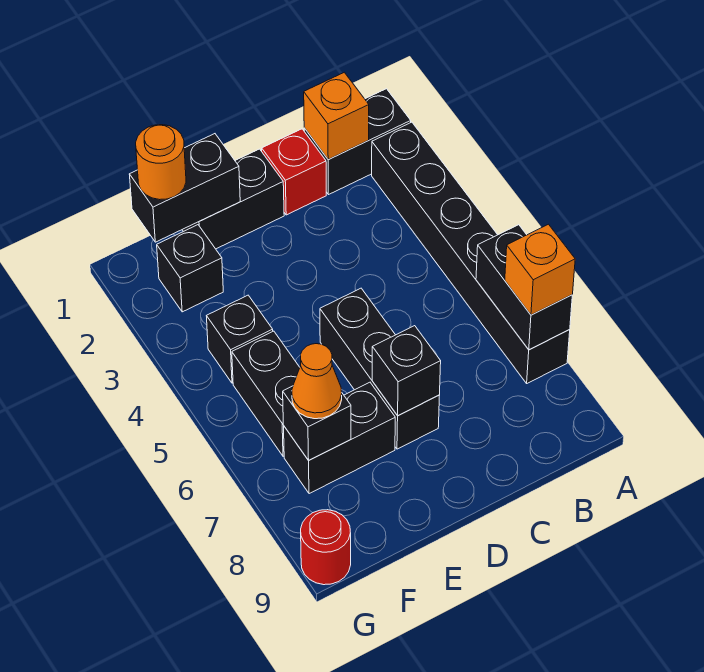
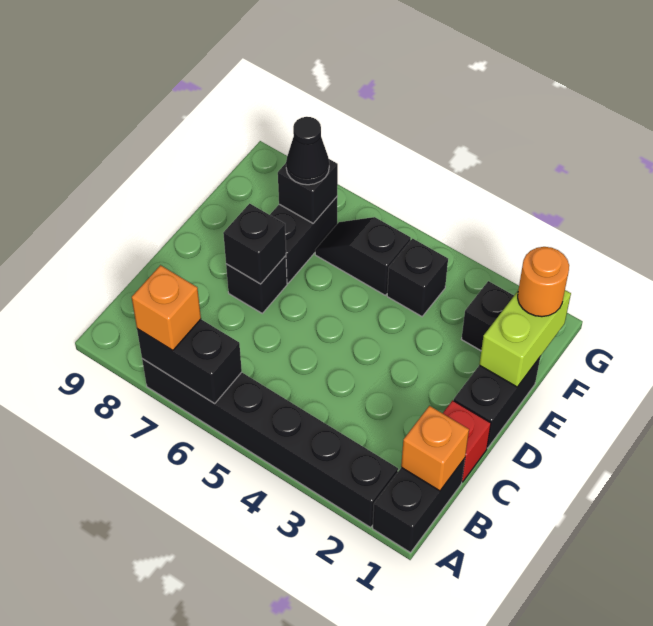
black brick D5:D7 level 1 -> black brick D7 level 1
black brick E1:F1 level 2 -> lime brick E1:F1 level 2
black brick F5:F6 level 1 -> black slope F5:F6 level 1 top 5
orange cone F7 level 3 -> black cone F7 level 3
red round brick G9 level 1 -> none

